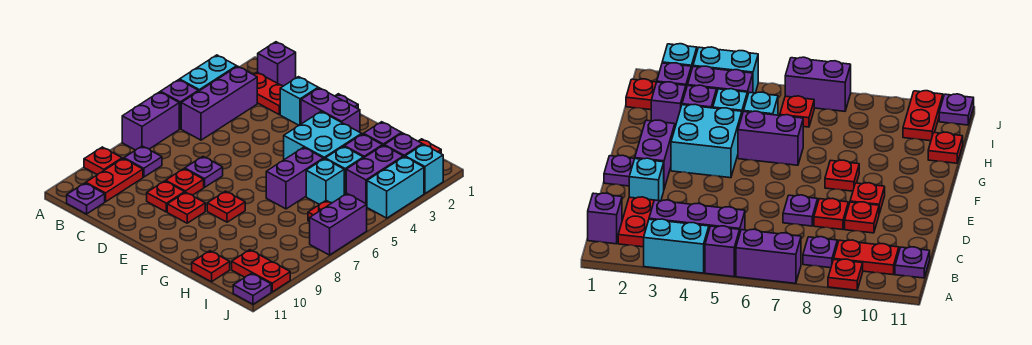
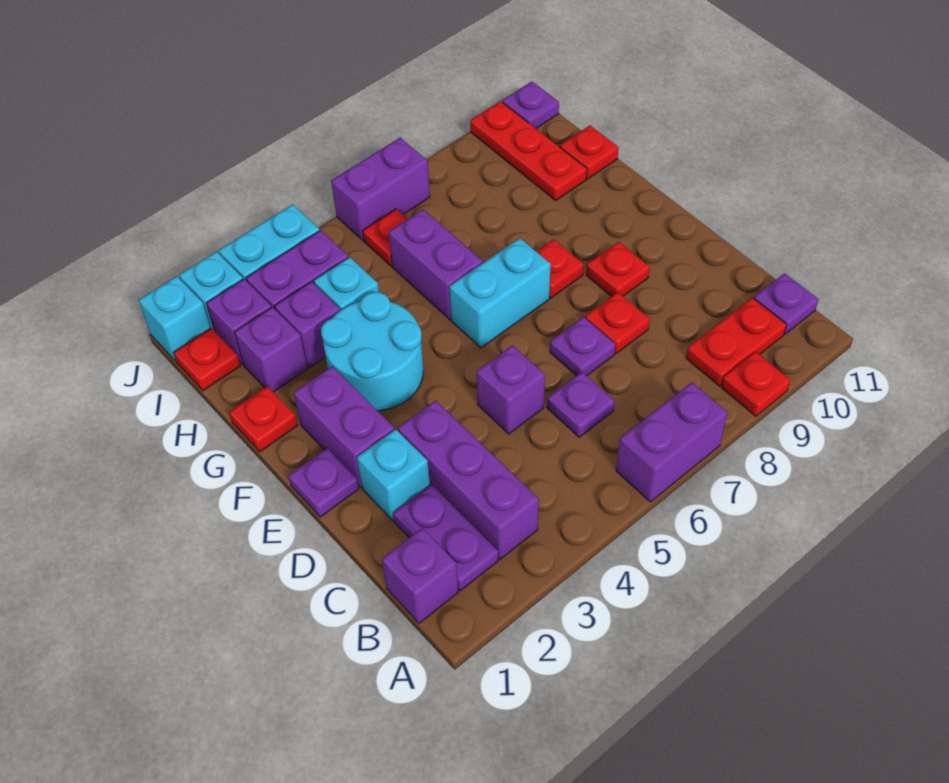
cyan brick A3:A4 level 1 -> cyan brick F6:F7 level 1
purple brick A5 level 1 -> purple brick D5 level 1
red plate B2:C2 level 1 -> purple plate B2:C2 level 1
purple brick B3:B5 level 1 -> purple brick B3:D3 level 1
purple plate B8 level 1 -> purple plate C6 level 1
red plate D9 level 1 -> red plate G1 level 1
cyan brick F3:G4 level 1 -> cyan round brick F3:G4 level 1
purple brick G5:G6 level 1 -> purple brick G6:H6 level 1
cyan brick H5 level 1 -> cyan brick J1 level 1
red plate I10:J10 level 1 -> red plate H10:J10 level 1

